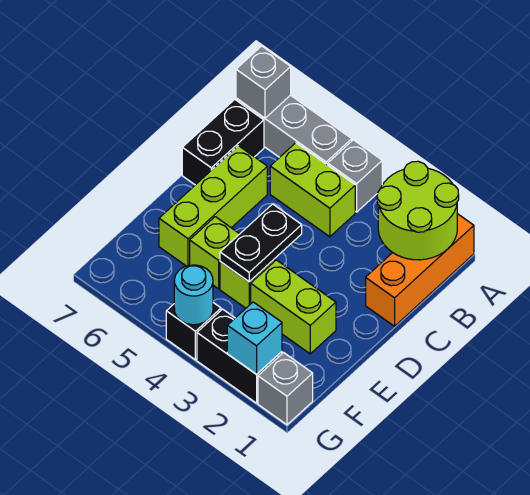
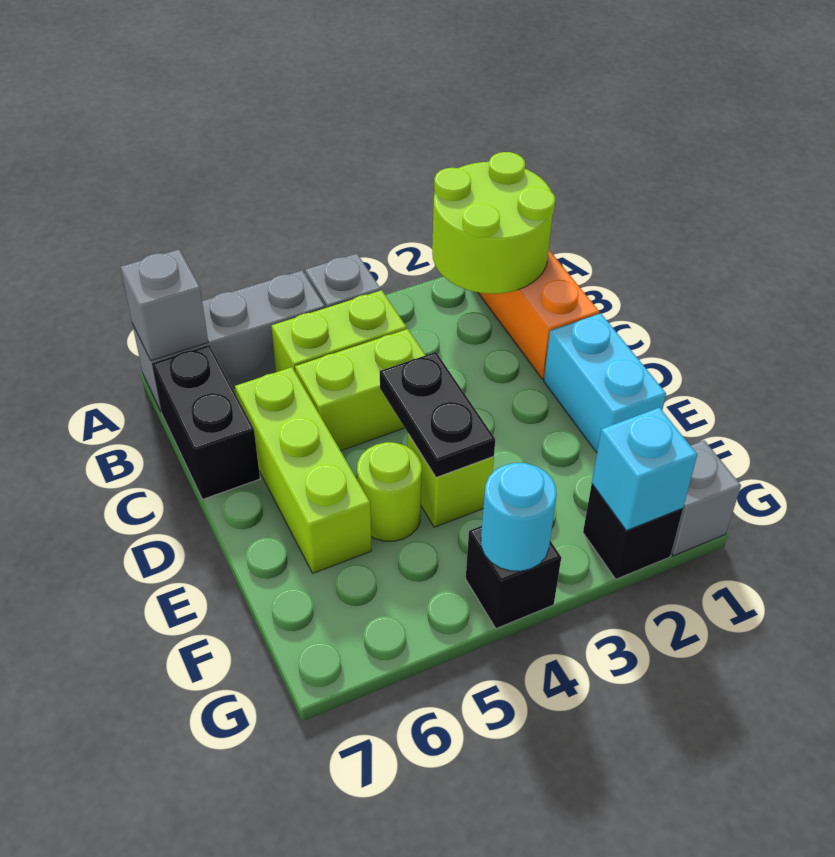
none -> cyan brick D1:E1 level 1
lime brick E2:E3 level 1 -> lime brick C4:C5 level 1
lime brick E5 level 1 -> lime round brick E5 level 1
black brick G2:G3 level 1 -> black brick G2 level 1

